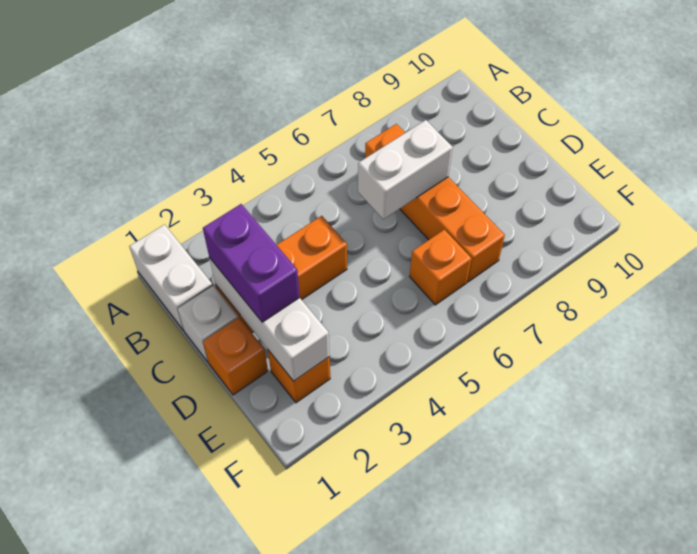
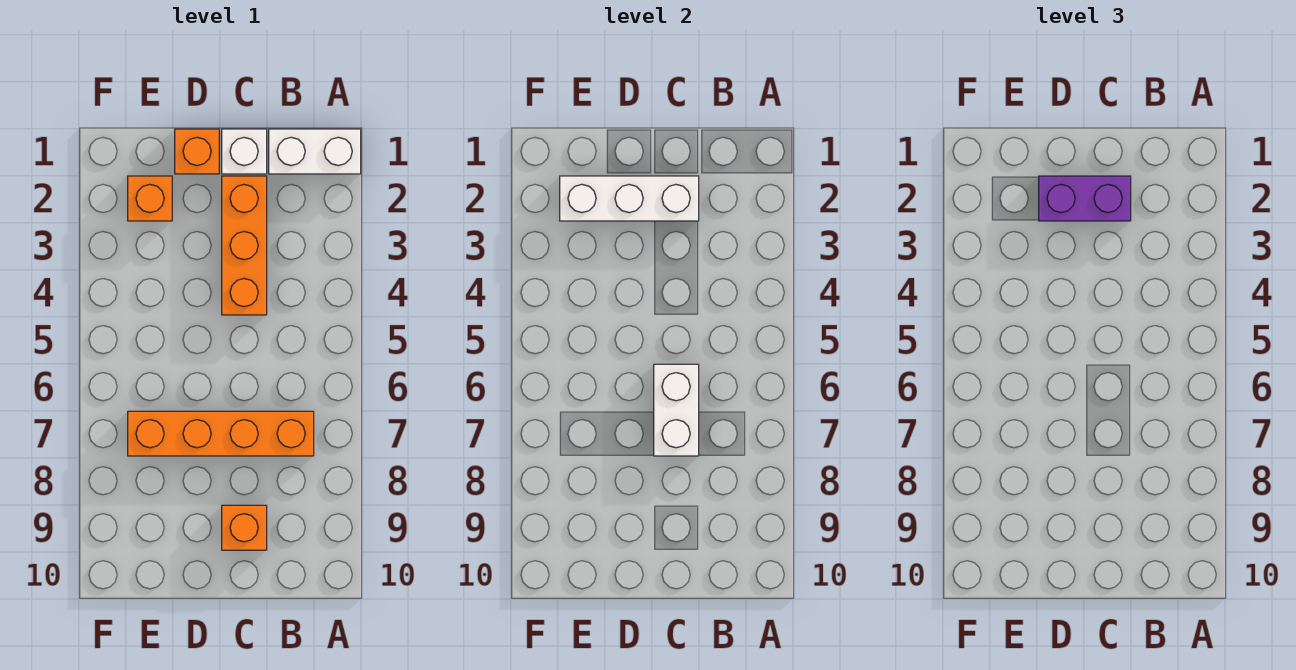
orange brick E6 level 1 -> orange brick C9 level 1

